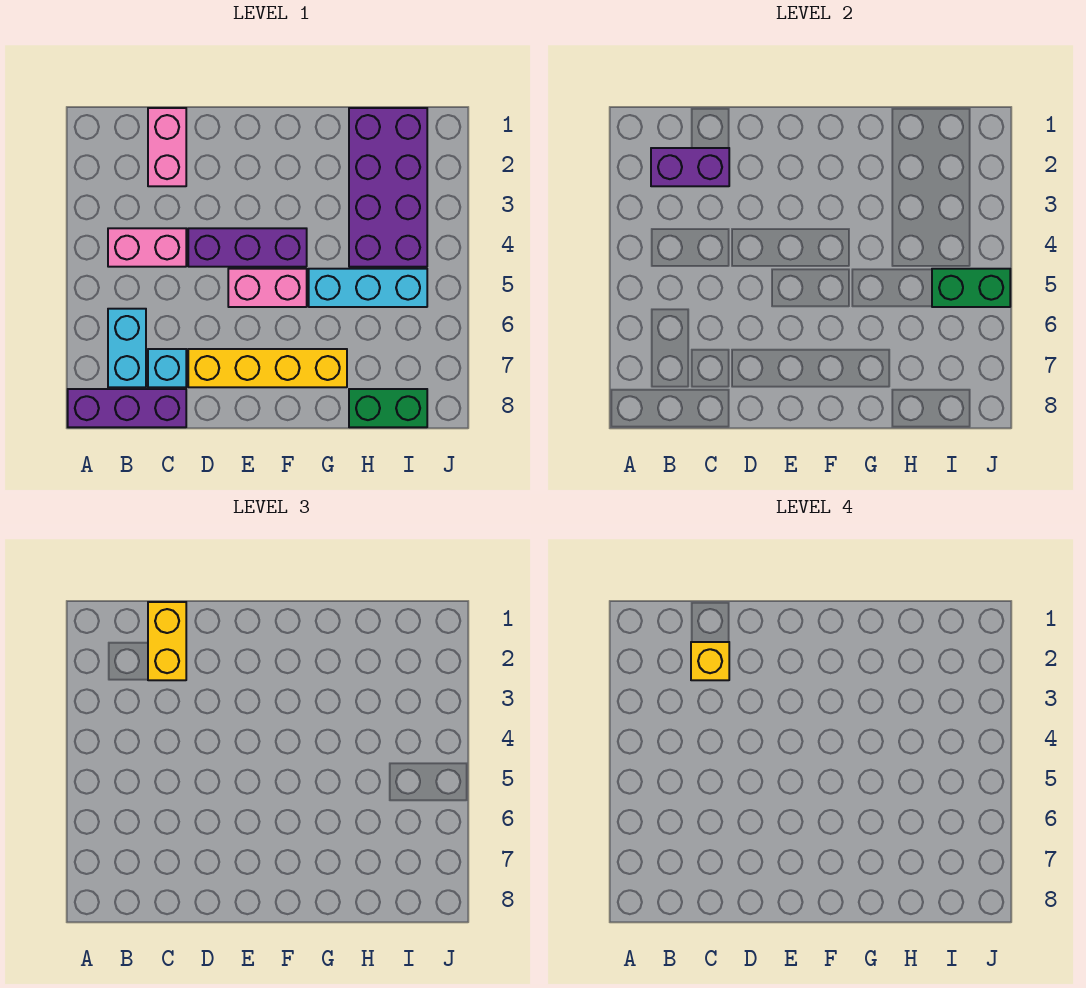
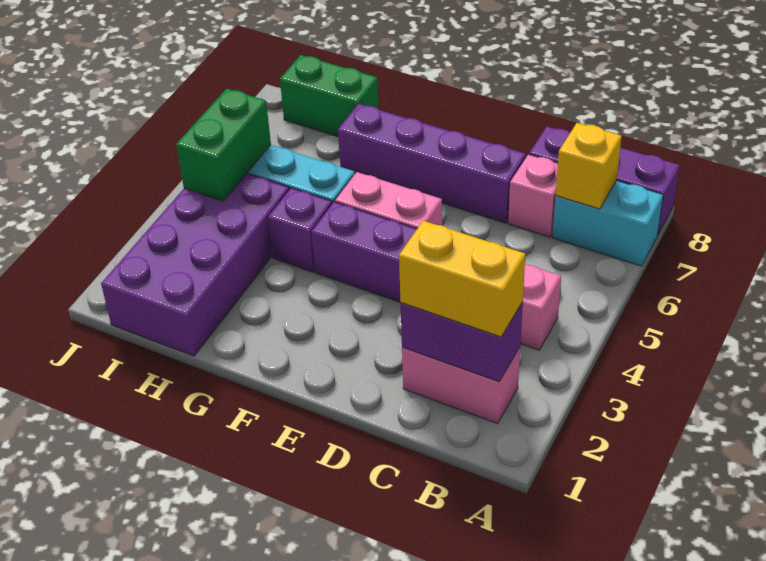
cyan brick B6:B7 level 1 -> cyan brick A7:B7 level 1
pink brick C1:C2 level 1 -> pink brick B2:C2 level 1
yellow brick C1:C2 level 3 -> yellow brick B2:C2 level 3
yellow brick C2 level 4 -> yellow brick B7 level 2
cyan brick C7 level 1 -> pink brick C7 level 1
yellow brick D7:G7 level 1 -> purple brick D7:G7 level 1
none -> purple brick G4 level 1
green brick I5:J5 level 2 -> green brick I4:I5 level 2

